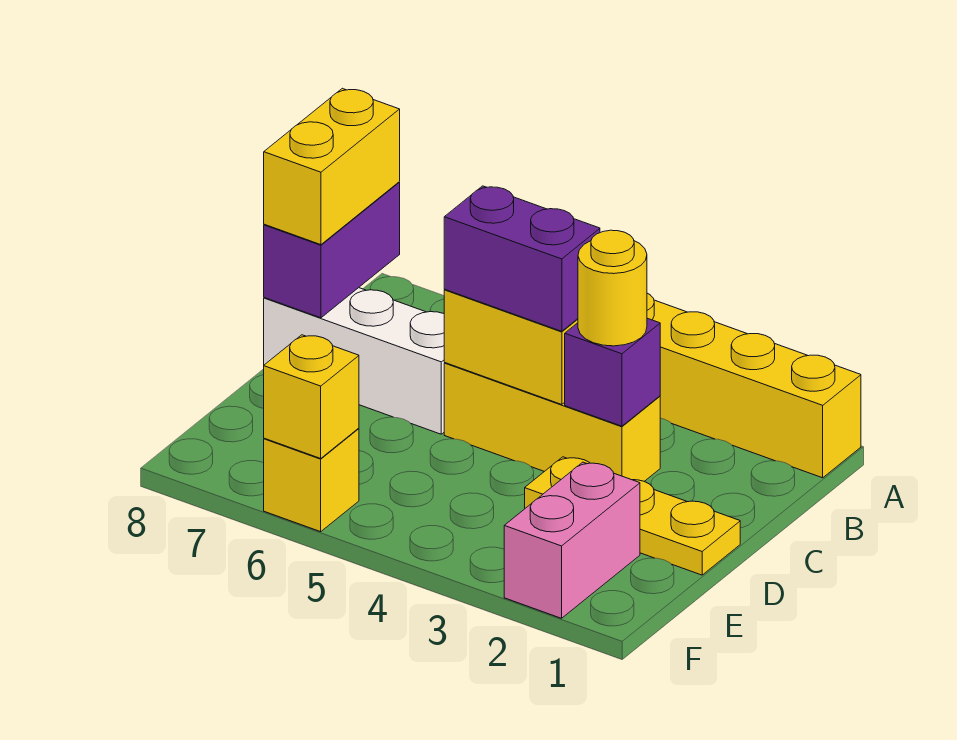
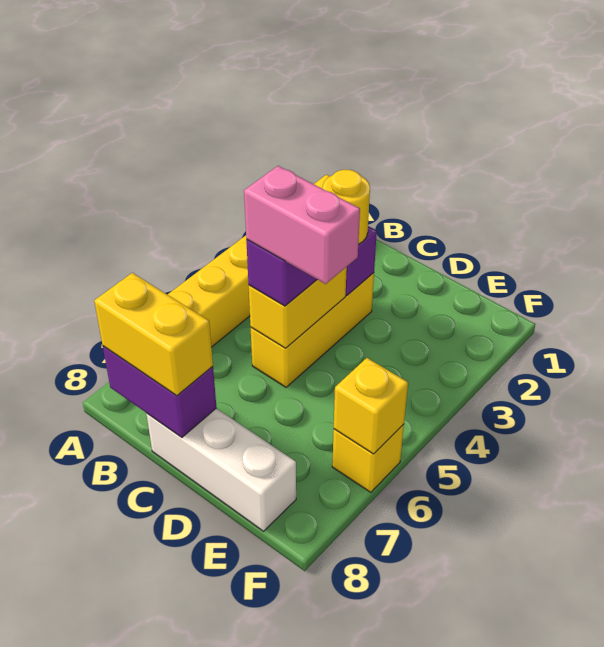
white brick C6:C8 level 1 -> white brick C8:E8 level 1
yellow plate D1:D3 level 1 -> none
pink brick E2:F2 level 1 -> pink brick C5:D5 level 4

